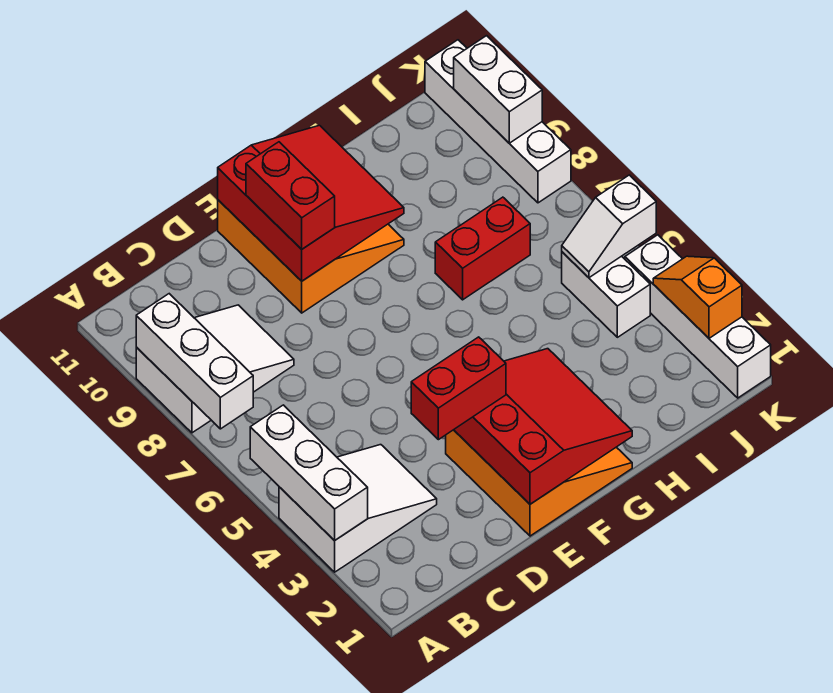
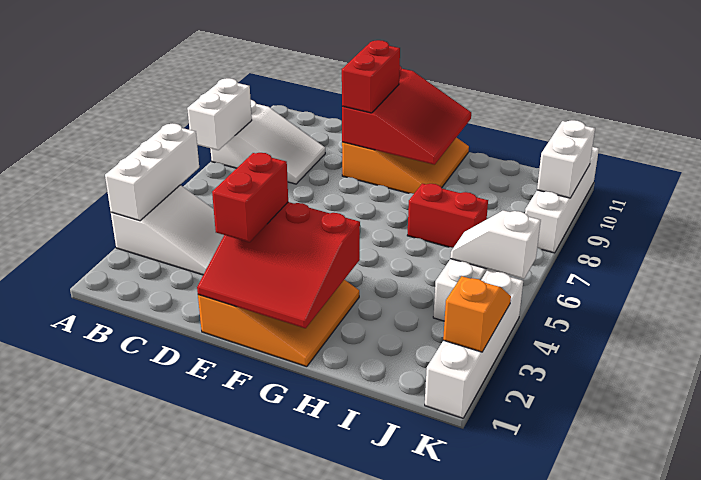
white brick A7:A9 level 2 -> white brick A7:A8 level 2
red brick D3:E3 level 3 -> red brick E2:E3 level 3
red slope E1:G3 level 2 top E -> red slope E1:G3 level 2 top 3

